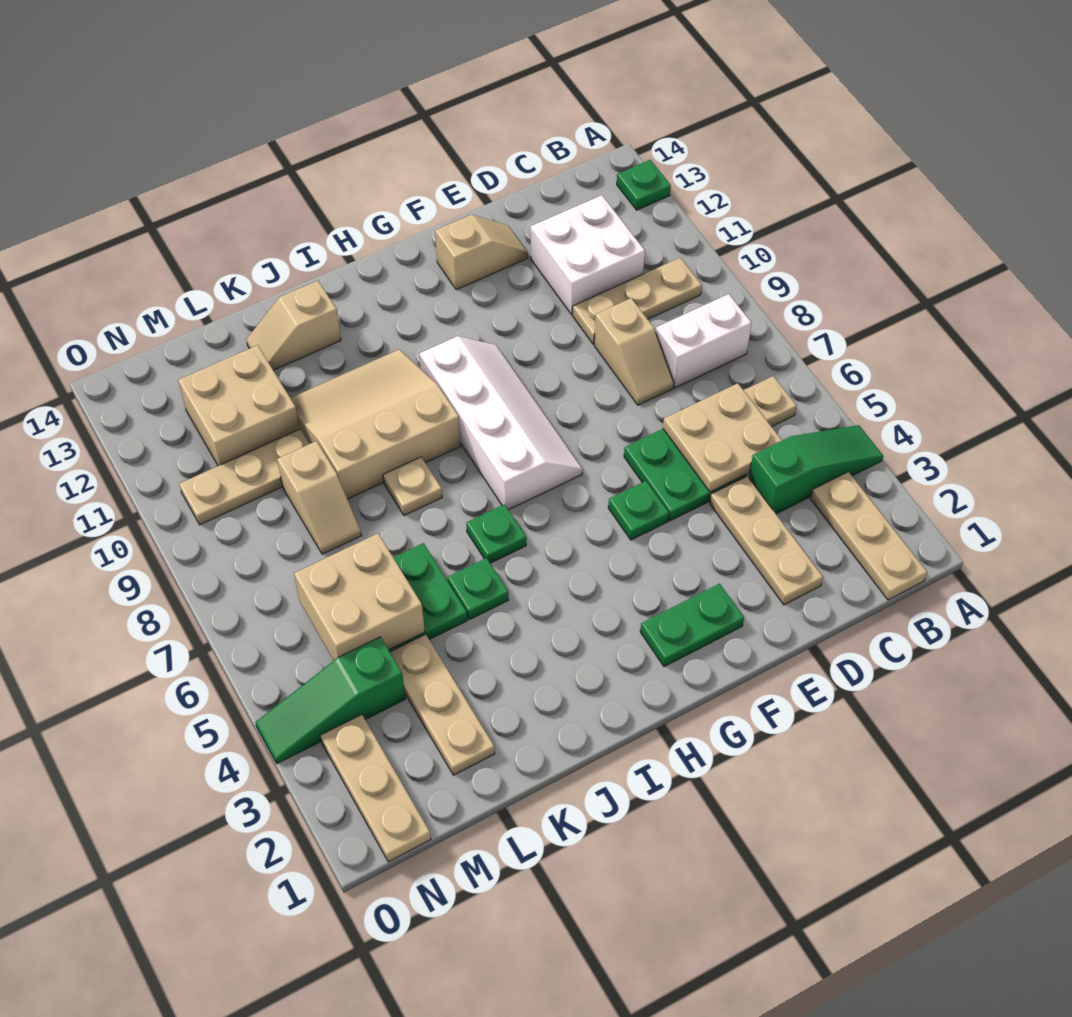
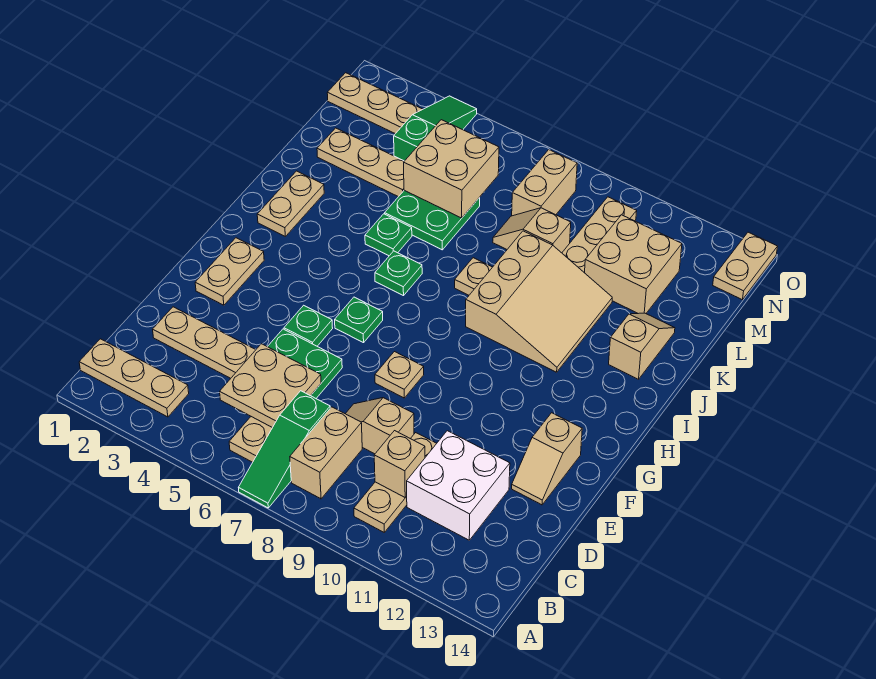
green slope A4:C4 level 1 top C -> green slope A7:C7 level 1 top C
green plate A13 level 1 -> green plate G6 level 1
white brick B8:C8 level 1 -> tan brick B8:C8 level 1
none -> tan brick C10 level 2
green plate F2:G2 level 1 -> tan plate F2:G2 level 1
none -> tan plate F8 level 1
white slope G7:H10 level 1 top H -> none
none -> tan plate I2:J2 level 1
none -> tan brick M8:N8 level 1
none -> tan plate N14:O14 level 1

